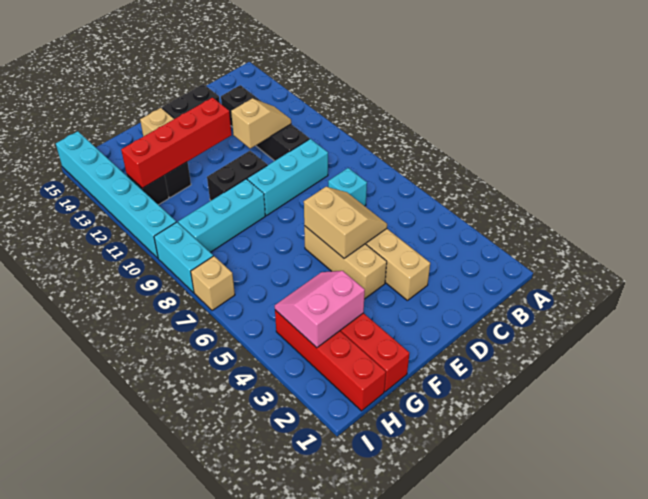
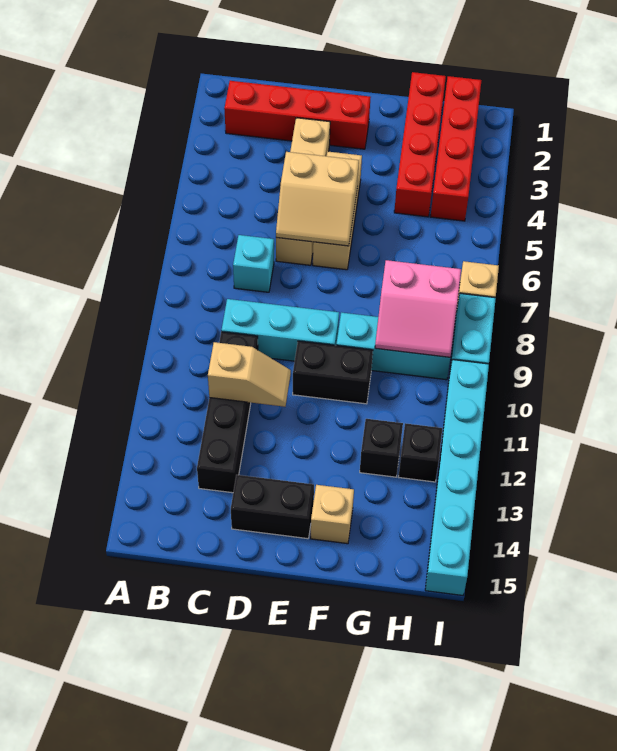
tan slope C11:D11 level 2 top D -> tan slope C11:D11 level 2 top C
tan slope D5:E6 level 2 top E -> tan slope D5:E6 level 2 top 5
red brick E12:H12 level 2 -> red brick B2:E2 level 1
pink slope G3:H4 level 2 top 3 -> pink slope G8:H9 level 2 top 8

